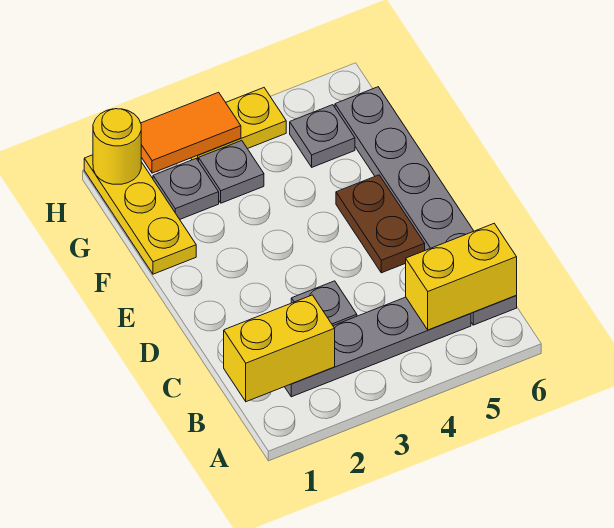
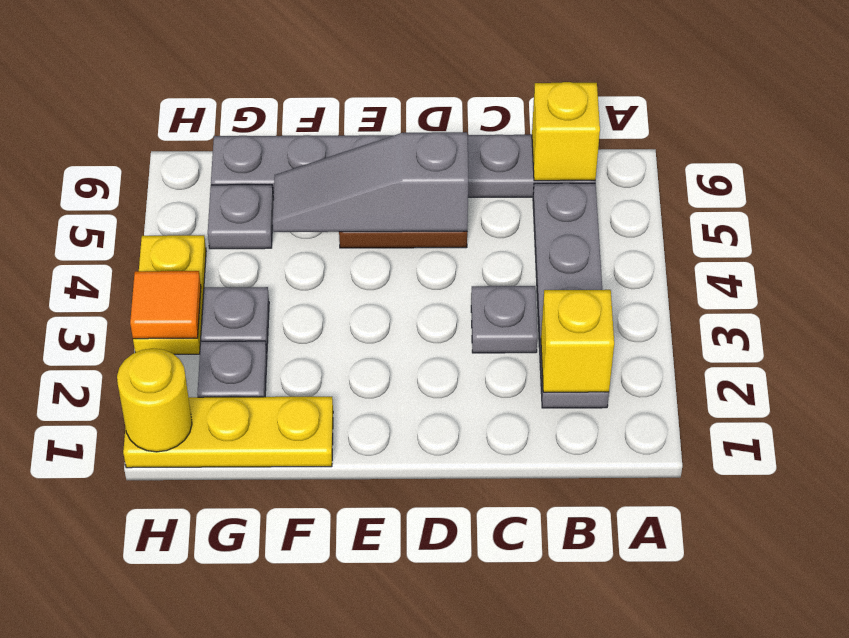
yellow brick B1:B2 level 2 -> yellow brick B2 level 2
yellow brick B5:B6 level 2 -> yellow brick B6 level 2
none -> grey slope D5:F5 level 2 top D
orange tile H2:H3 level 2 -> orange tile H3 level 2

